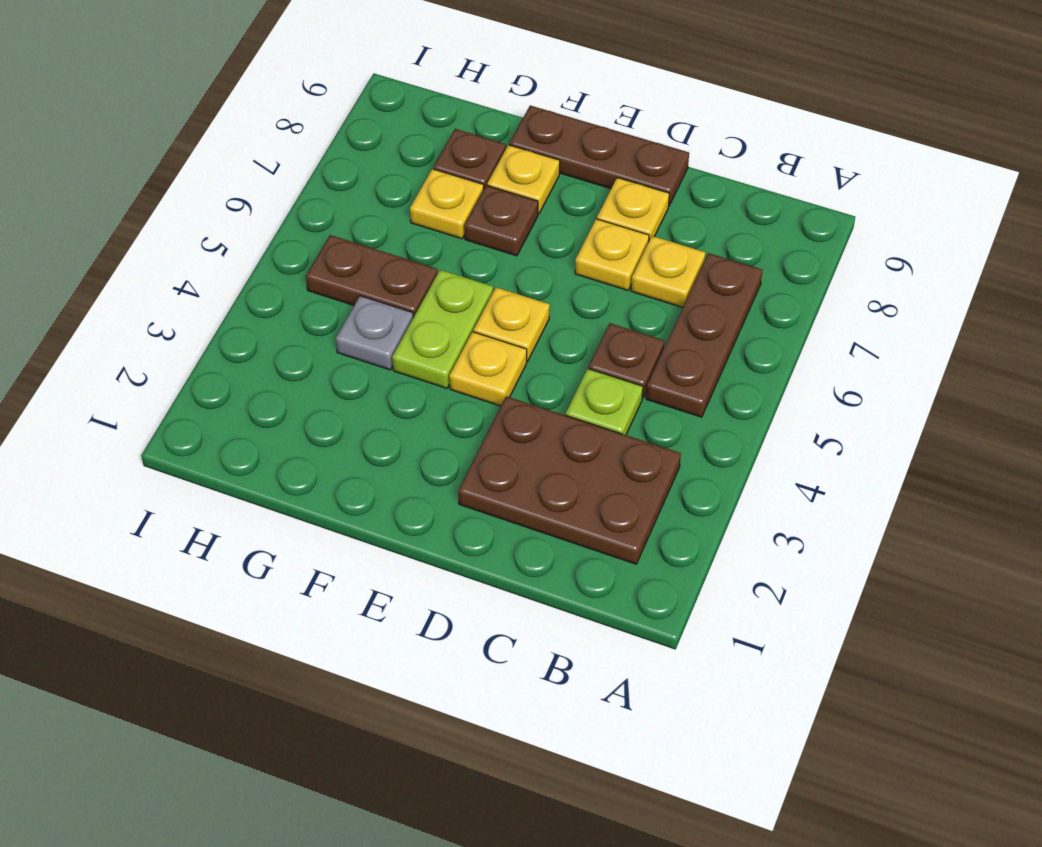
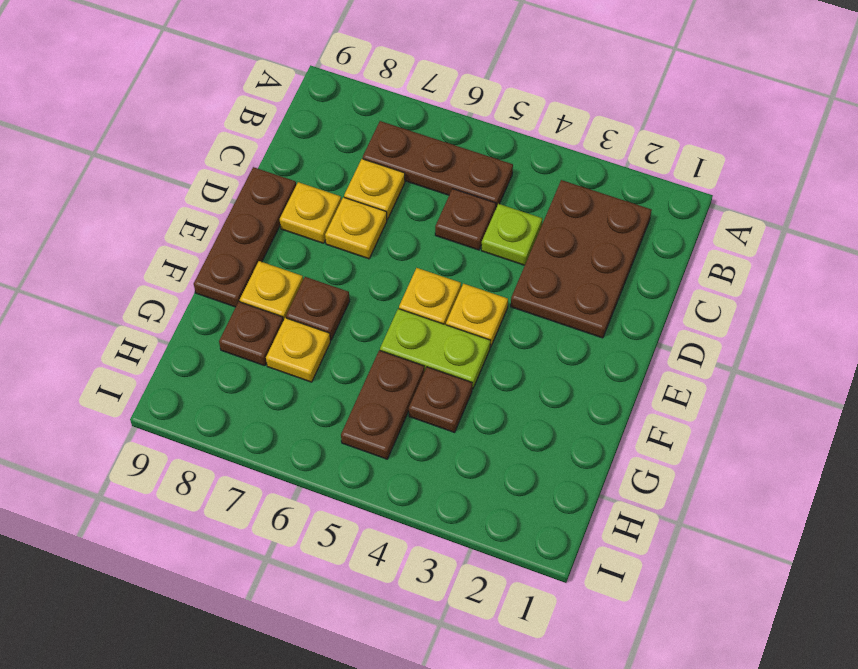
grey plate G4 level 1 -> brown plate G4 level 1

